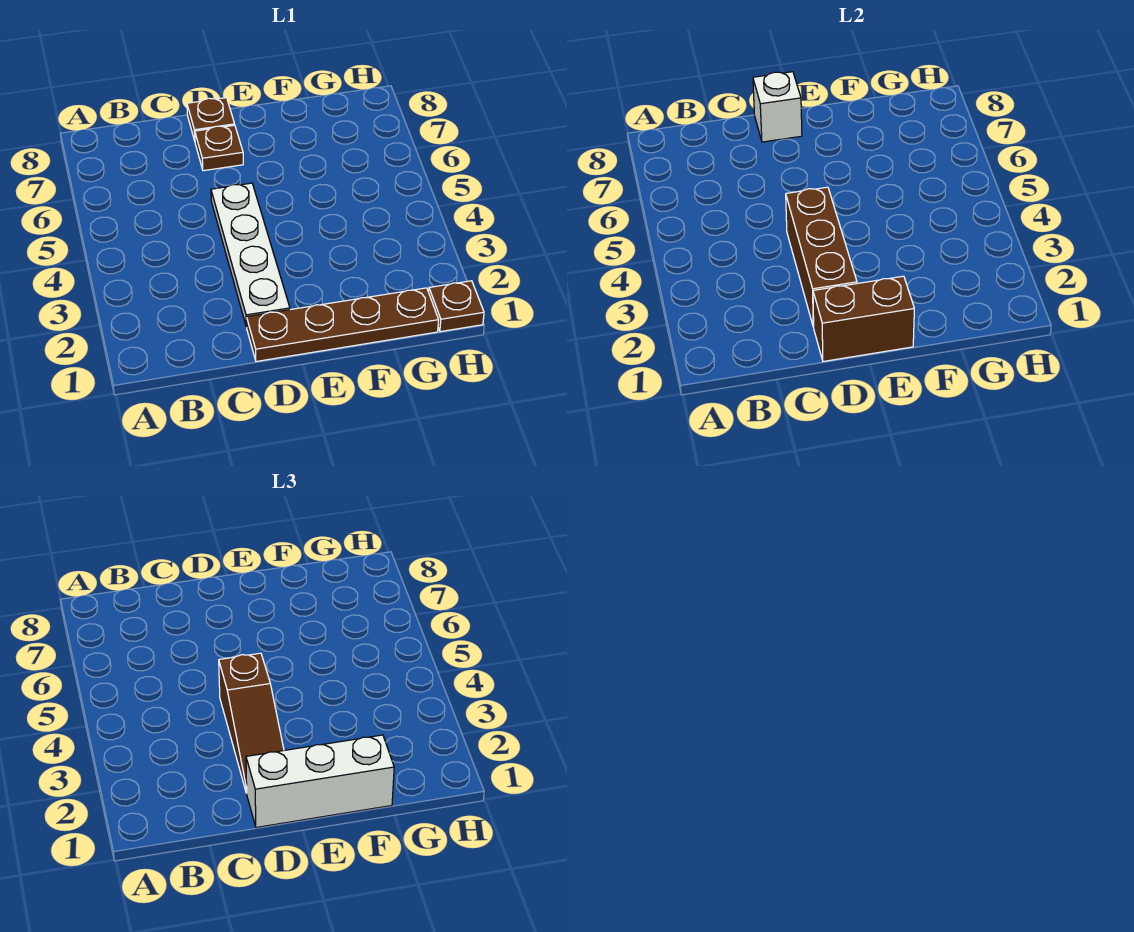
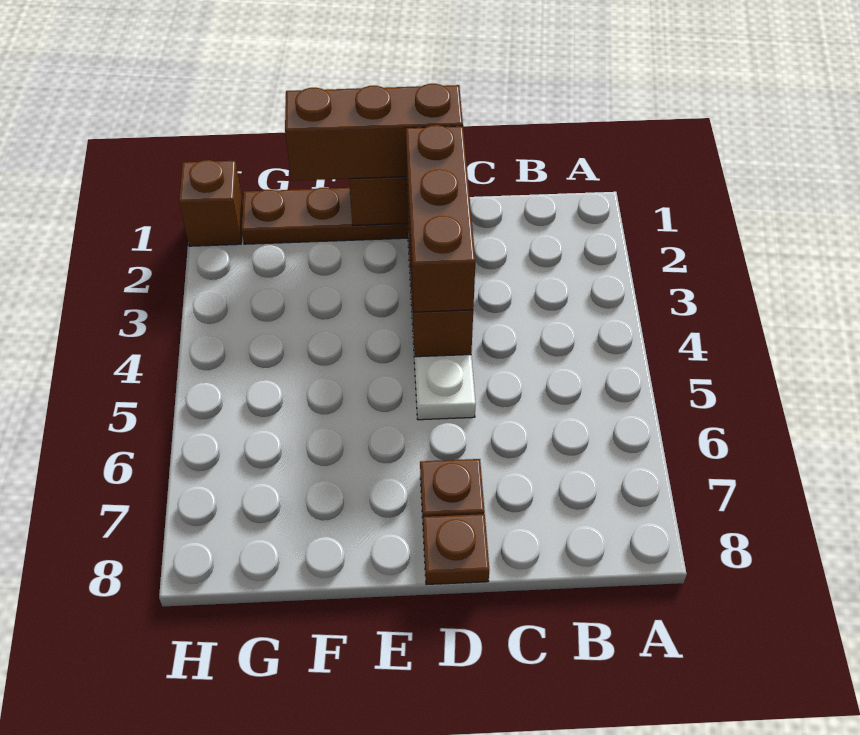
white brick D1:F1 level 3 -> brown brick D1:F1 level 3
brown slope D2:D4 level 3 top 4 -> brown brick D2:D4 level 3
white brick D8 level 2 -> none
brown plate H1 level 1 -> brown brick H1 level 1

